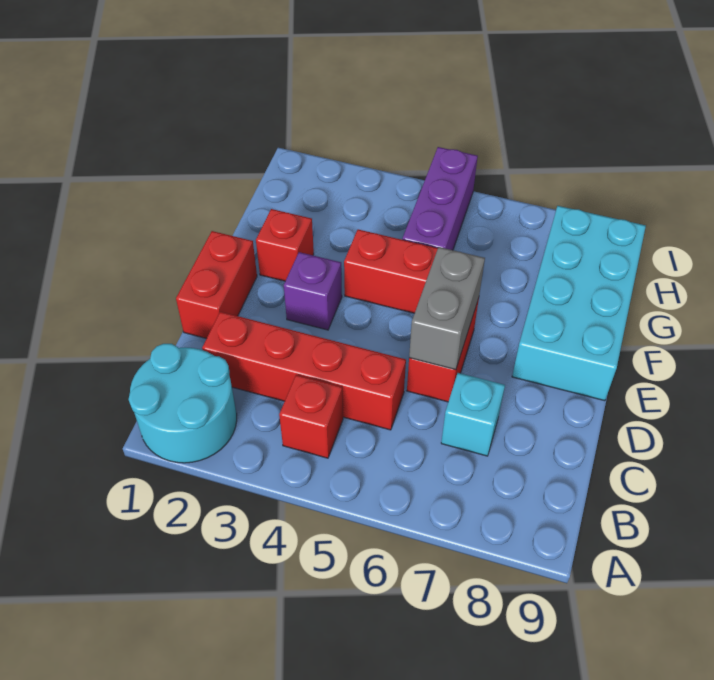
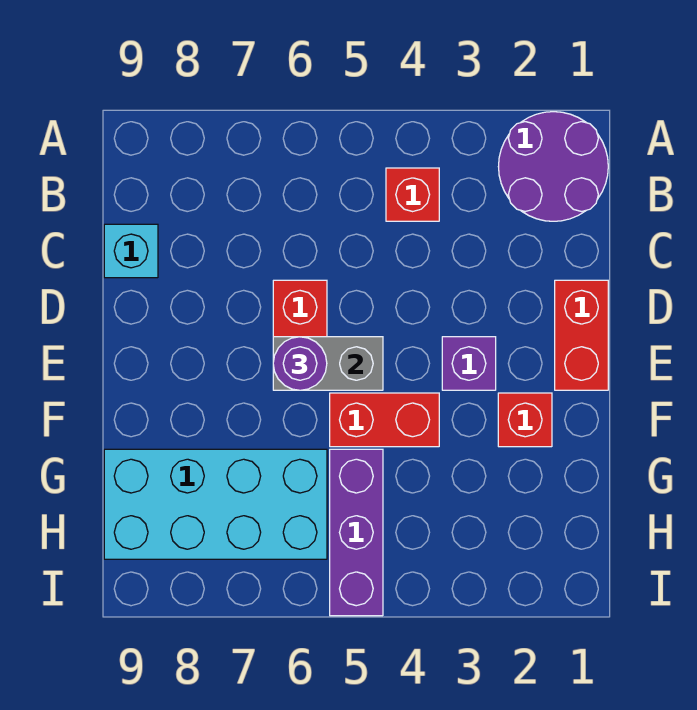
cyan round brick A1:B2 level 1 -> purple round brick A1:B2 level 1
red brick C2:C5 level 1 -> none
cyan brick C7 level 1 -> cyan brick C9 level 1
grey brick D6:E6 level 2 -> grey brick E5:E6 level 2
none -> purple round brick E6 level 3
cyan brick E8:H9 level 1 -> cyan brick G6:H9 level 1

